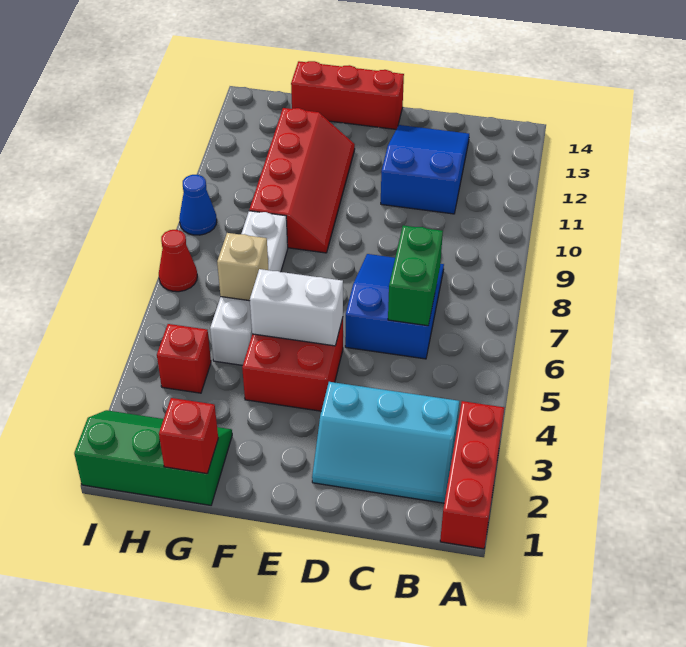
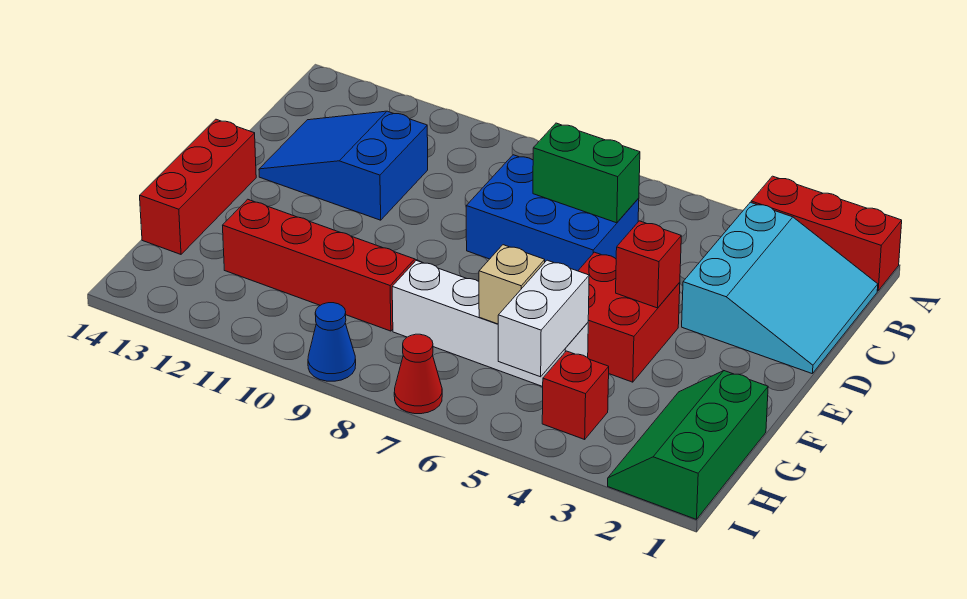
cyan slope B2:D3 level 1 top 3 -> cyan slope B1:D3 level 1 top 3
blue slope C6:D8 level 1 top 6 -> blue brick C6:D8 level 1
white brick E5:F5 level 2 -> white brick G5:H5 level 2
red brick G1 level 2 -> red brick E4 level 2

